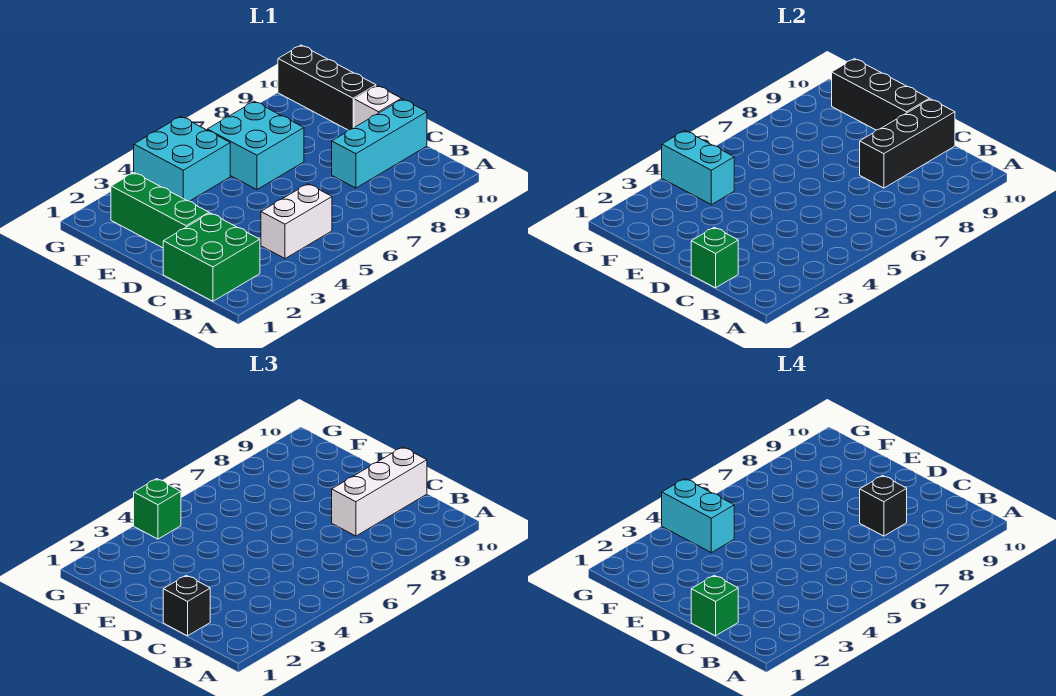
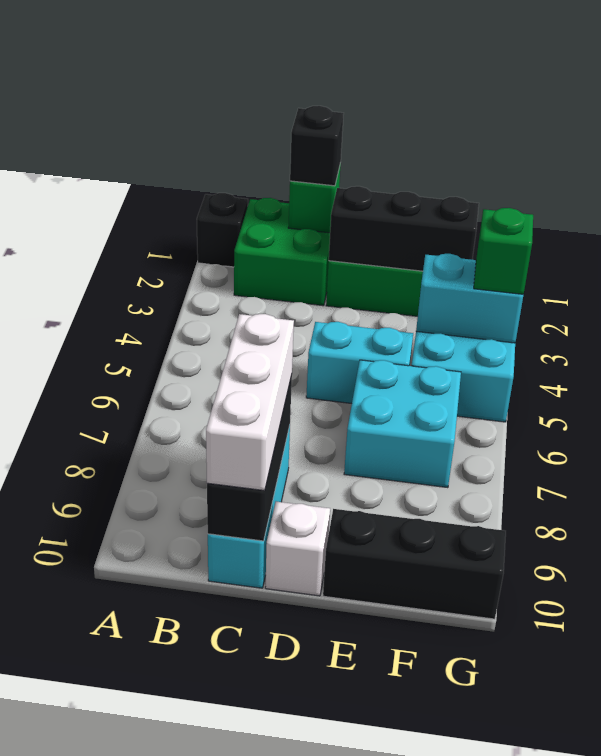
white brick B4:B5 level 1 -> none
green brick C1 level 4 -> none
black brick C8 level 4 -> black brick A1 level 1
black brick D10:F10 level 2 -> black brick D2:F2 level 2
cyan brick F4:G4 level 4 -> cyan brick D5:E5 level 1

